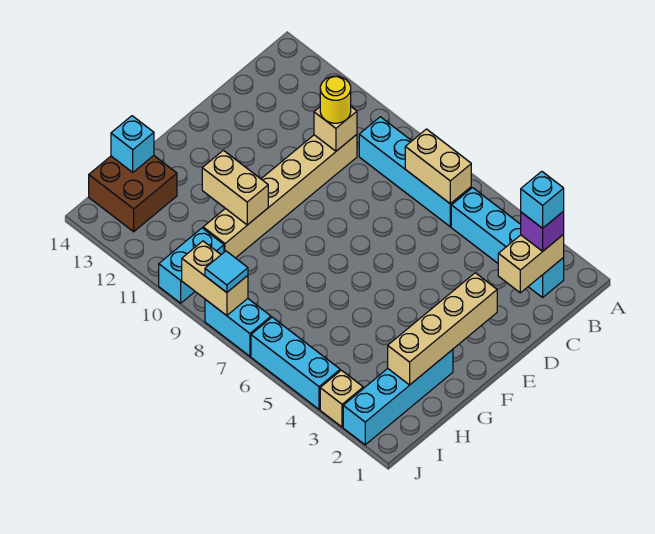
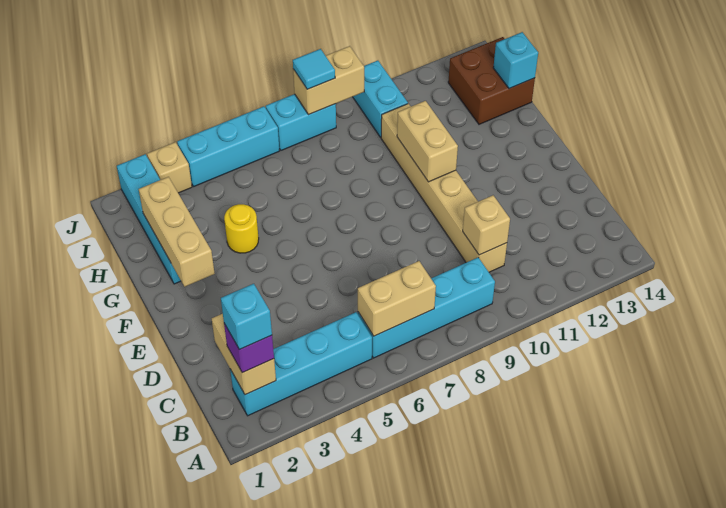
yellow round brick C10 level 3 -> yellow round brick G4 level 1
tan brick E2:H2 level 2 -> tan brick F2:H2 level 2
tan brick G10:G11 level 2 -> tan brick F10:G10 level 2

